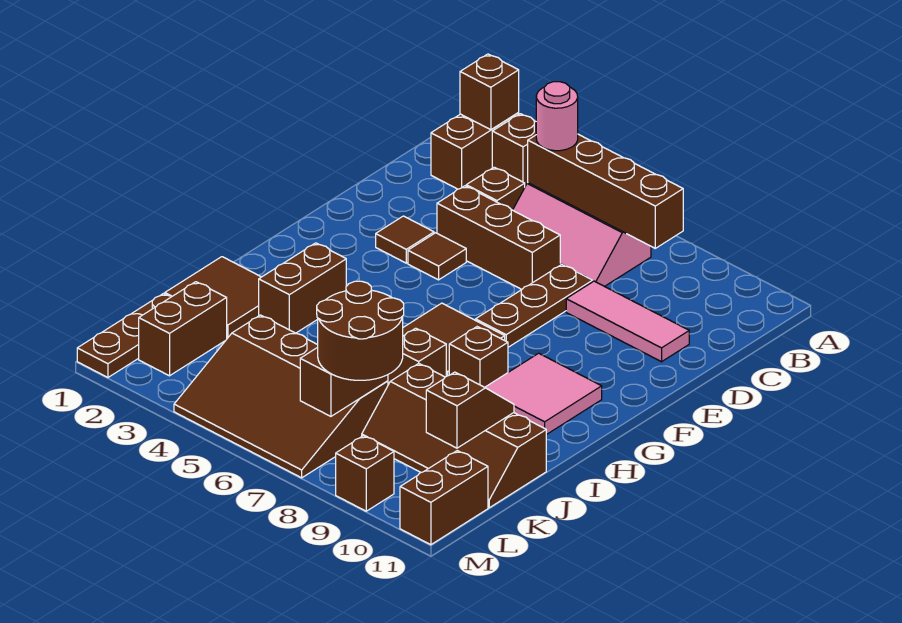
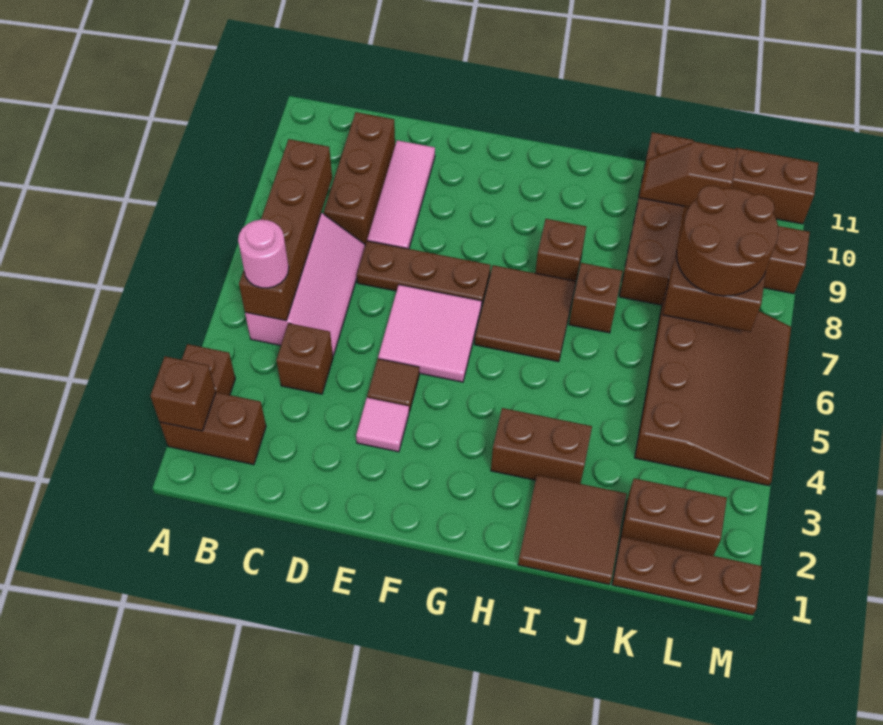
brown brick D4:D6 level 1 -> brown brick C8:C10 level 1
brown tile E3 level 1 -> pink tile E3 level 1
pink tile G9:H10 level 1 -> pink tile E5:F6 level 1

